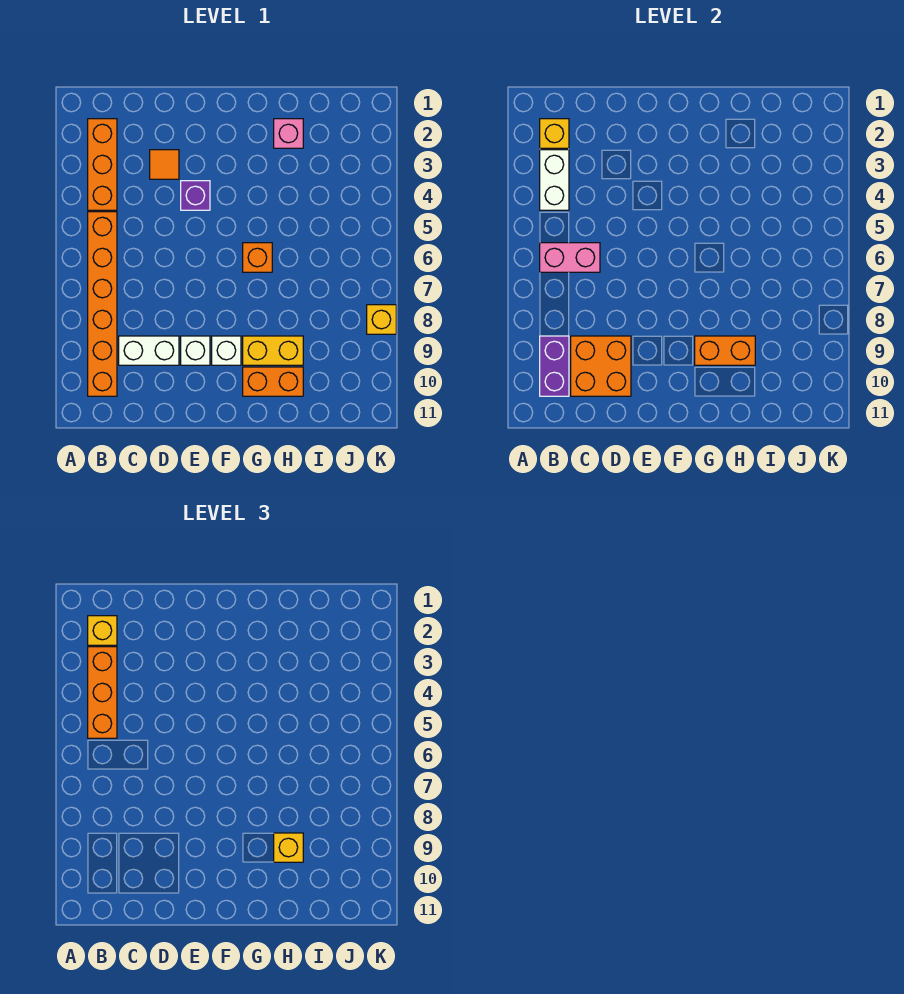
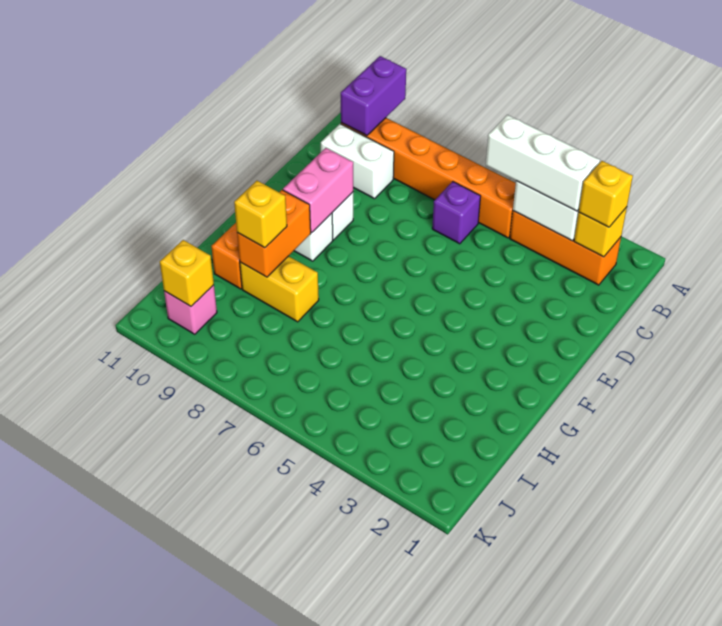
orange brick B3:B5 level 3 -> white brick B3:B5 level 3
pink brick B6:C6 level 2 -> pink brick E9:F9 level 2
purple brick B9:B10 level 2 -> purple brick A10:B10 level 2
white brick C9:D9 level 1 -> white brick C9:C10 level 1
orange brick C9:D10 level 2 -> none
orange tile D3 level 1 -> none
purple brick E4 level 1 -> purple brick C6 level 1
orange brick G6 level 1 -> none
yellow brick G9:H9 level 1 -> yellow brick H8:H9 level 1
pink brick H2 level 1 -> pink brick J10 level 1
yellow brick K8 level 1 -> yellow brick J10 level 2

